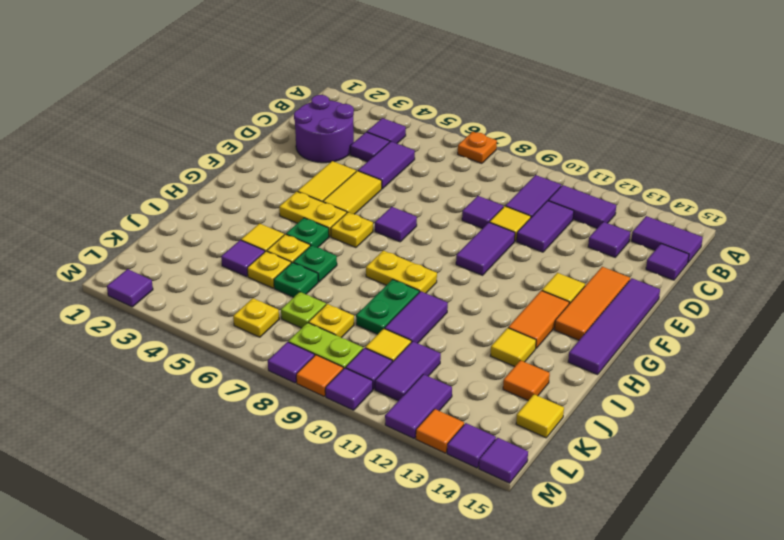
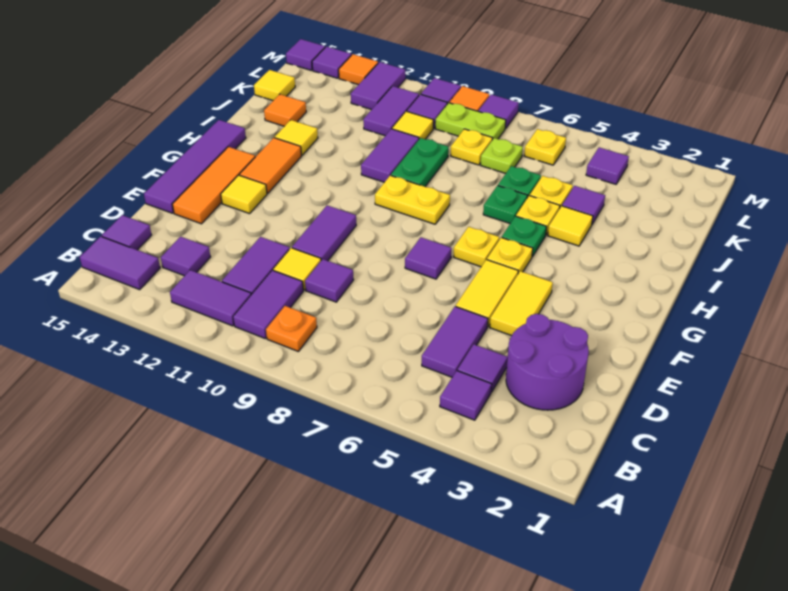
orange plate A7 level 1 -> orange plate B9 level 1
yellow plate G4:G5 level 1 -> yellow plate G5 level 1
purple tile M2 level 1 -> purple tile L4 level 1

